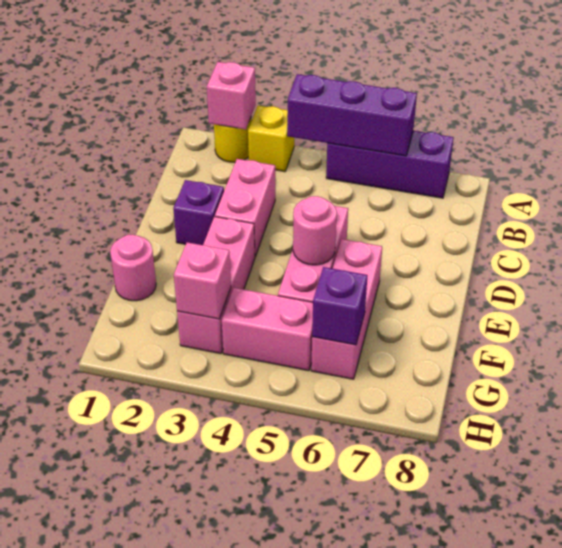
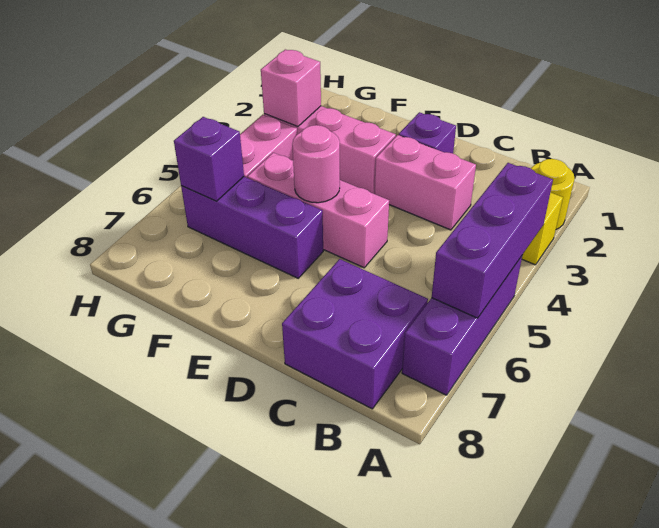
pink brick A2 level 2 -> none
none -> purple brick B7:C8 level 1
pink brick E6:G6 level 1 -> purple brick E6:G6 level 1
pink round brick F1 level 1 -> none

